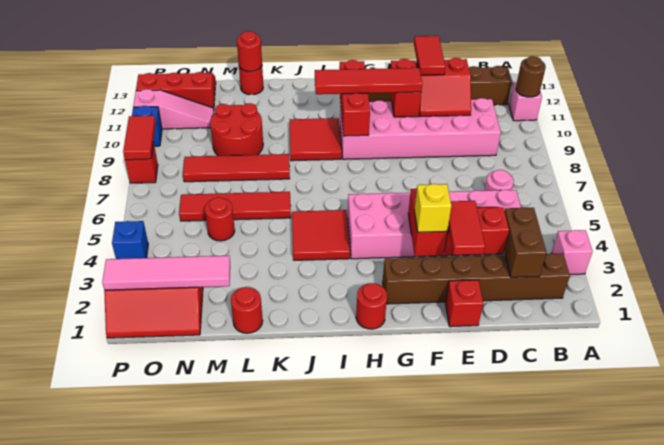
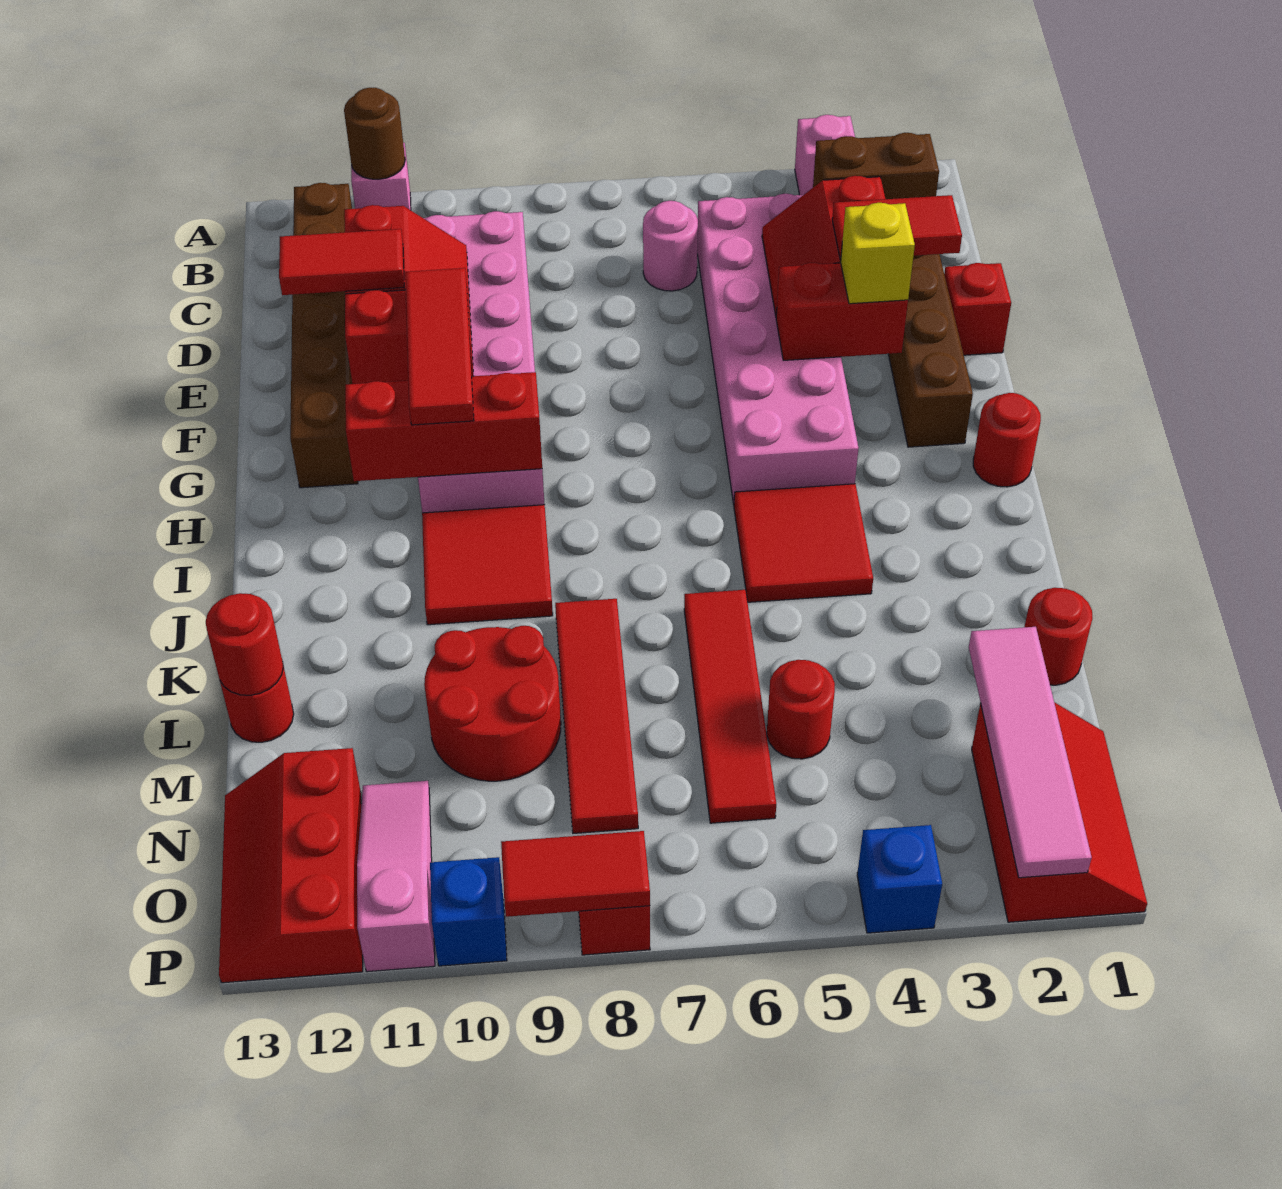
red tile F10:I10 level 3 -> red tile F10:H10 level 3

